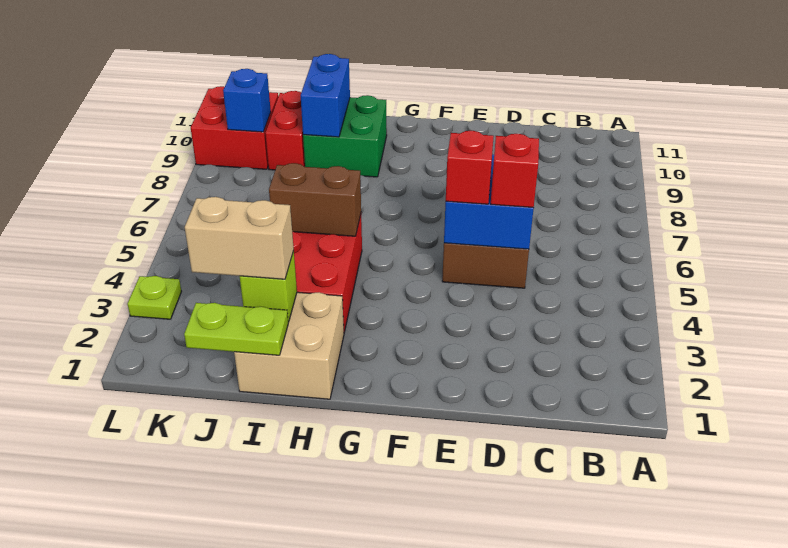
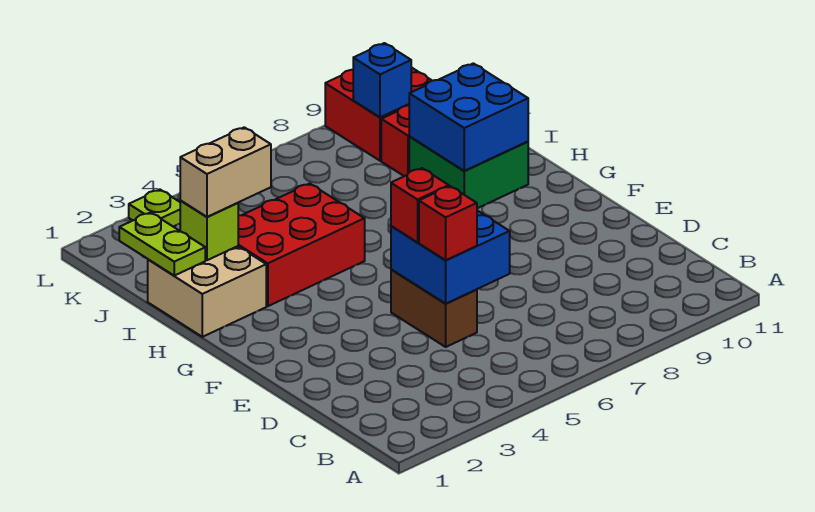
brown brick H5:I5 level 2 -> none
tan brick I2:J2 level 3 -> tan brick I2:I3 level 3
blue brick I9:I10 level 2 -> blue brick H9:I10 level 2

